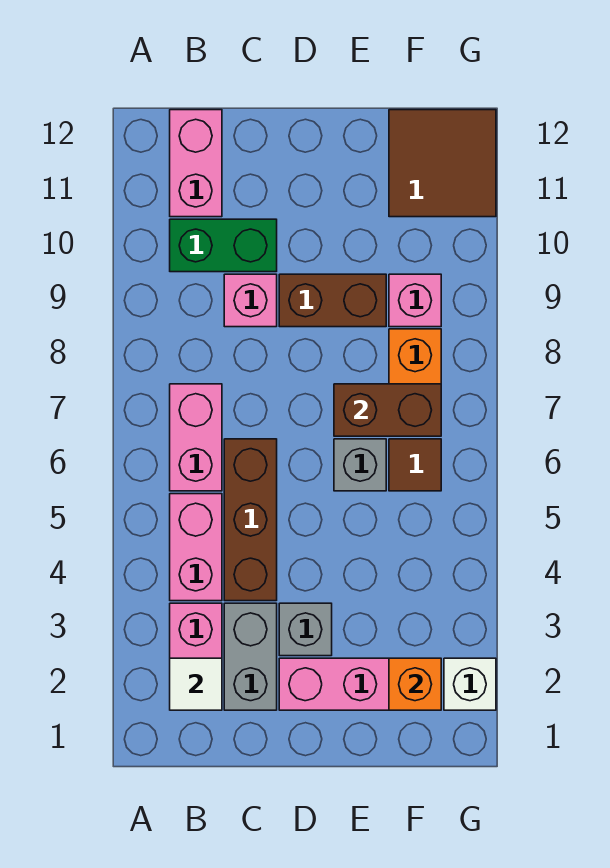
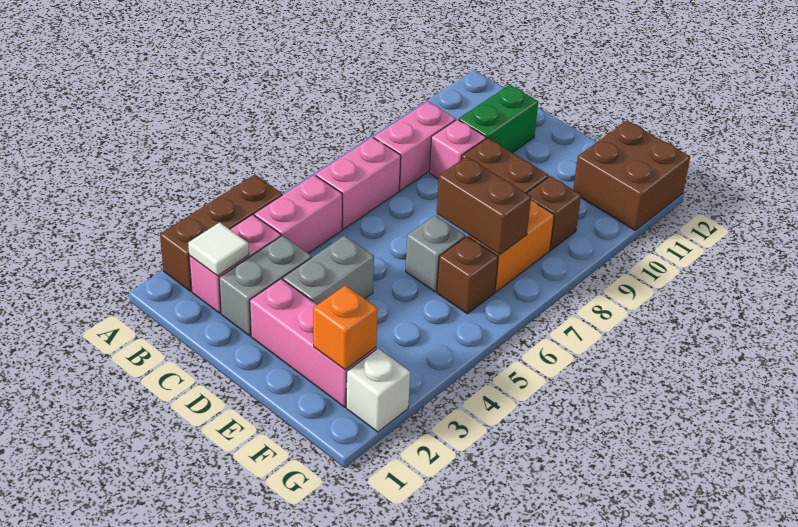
green brick B10:C10 level 1 -> green brick C10:C11 level 1
pink brick B11:B12 level 1 -> pink brick B8:B9 level 1
brown brick C4:C6 level 1 -> brown brick A2:A4 level 1
grey brick D3 level 1 -> grey brick D3:D4 level 1
brown tile F6 level 1 -> brown brick F6 level 1
pink brick F9 level 1 -> brown brick F9 level 1
brown tile F11:G12 level 1 -> brown brick F11:G12 level 1

